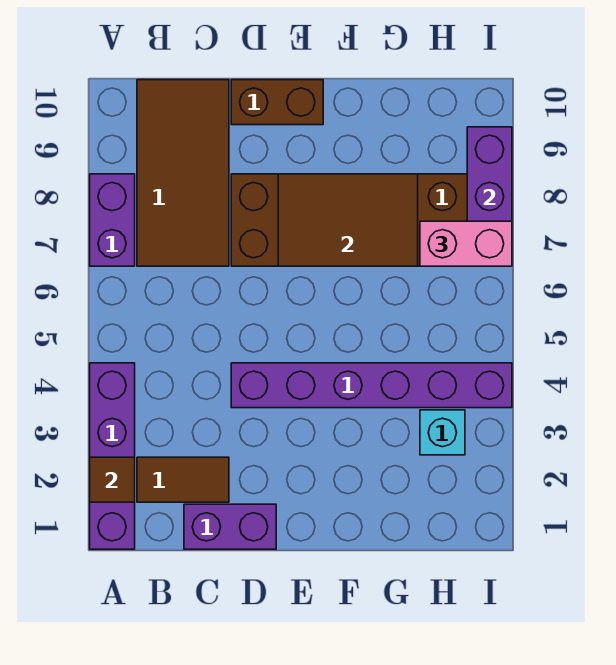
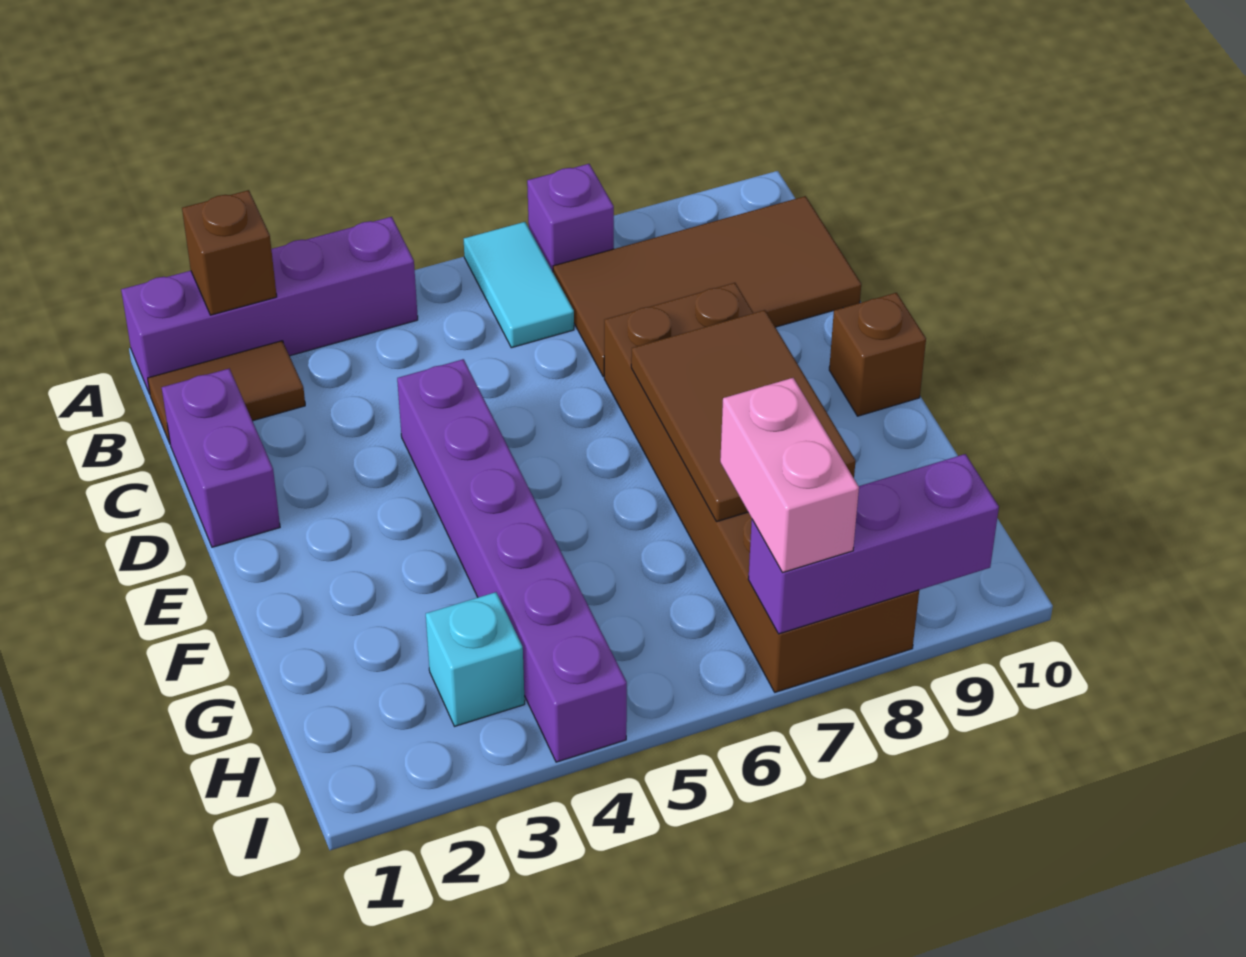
brown tile A2 level 2 -> brown brick A2 level 2
none -> cyan tile A6:B6 level 1
purple brick A7:A8 level 1 -> purple brick A7 level 1
brown tile B2:C2 level 1 -> brown tile B1:B2 level 1
brown brick D10:E10 level 1 -> brown brick E10 level 1

